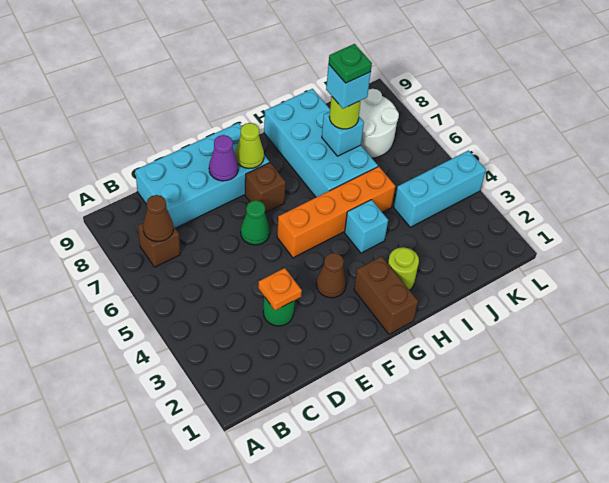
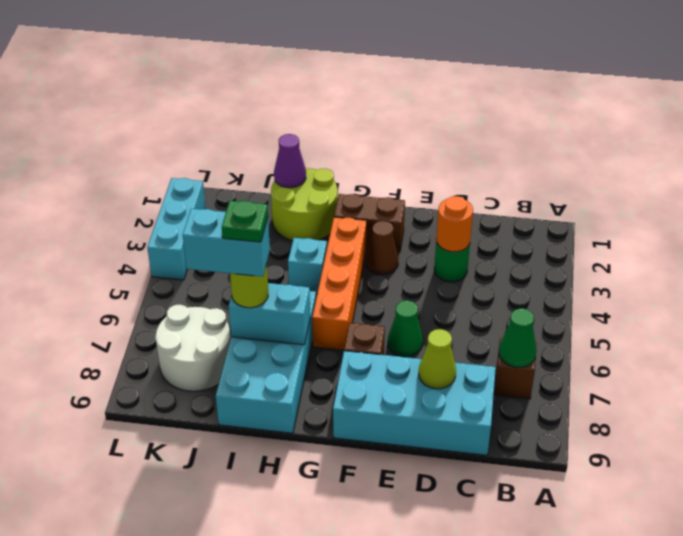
brown cone B7 level 2 -> green cone B7 level 2
orange plate D3 level 2 -> orange round brick D3 level 2
purple cone E8 level 2 -> purple cone I1 level 2
orange brick F5:I5 level 1 -> orange brick G3:G6 level 1
lime cone F8 level 2 -> lime cone D8 level 2
brown brick G1:G2 level 1 -> brown brick F2:G2 level 1
lime round brick H2 level 1 -> lime round brick H1:I2 level 1
cyan brick I7 level 2 -> cyan brick H7:I7 level 2
cyan brick I7 level 4 -> cyan brick I7:J7 level 4
cyan brick J4:L4 level 1 -> cyan brick L2:L4 level 1

